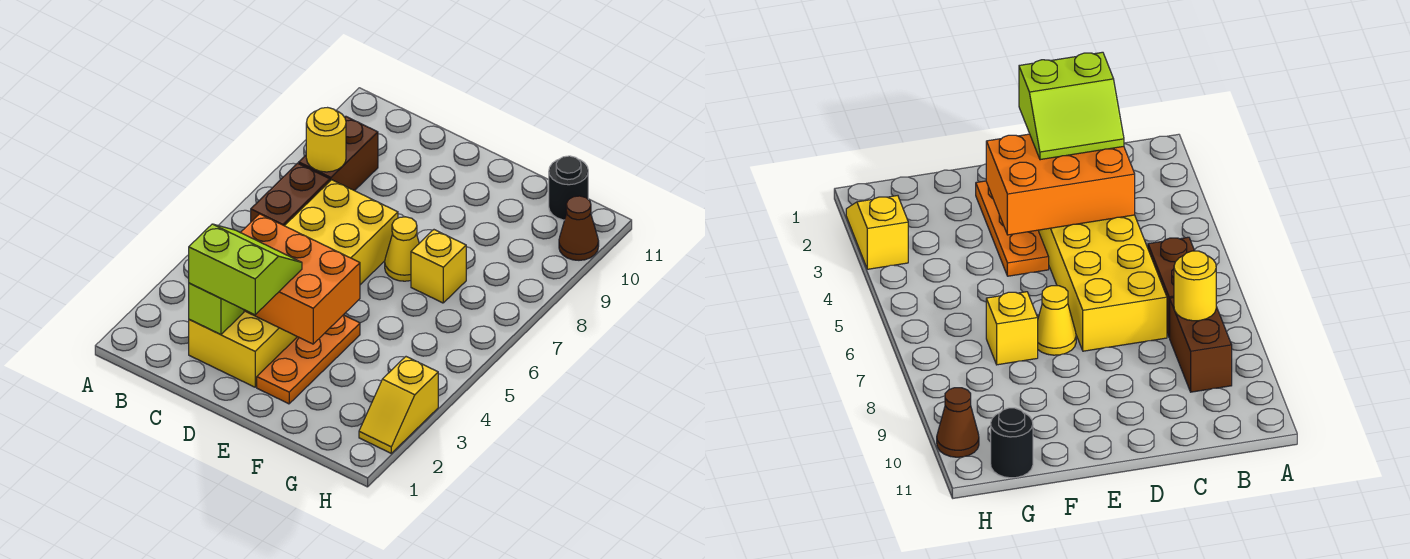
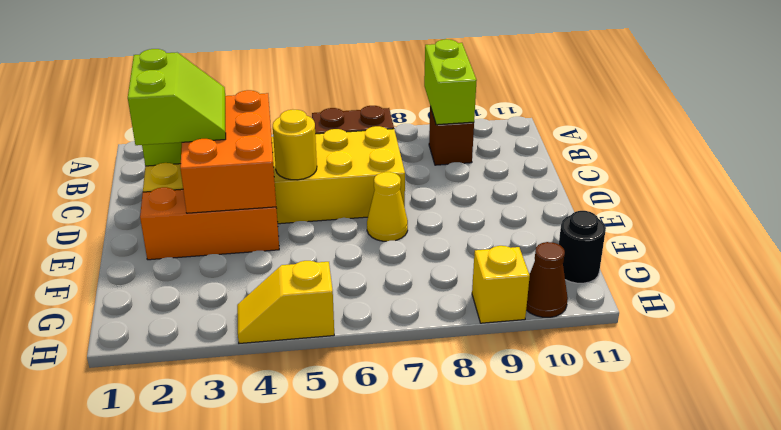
none -> lime brick A9:B9 level 2
brown brick B8:B9 level 1 -> brown brick B9 level 1
yellow round brick B8 level 2 -> yellow round brick D5 level 2
orange plate E2:E4 level 1 -> orange brick E2:E4 level 1
yellow brick F7 level 1 -> yellow brick H9 level 1
yellow slope H2:H3 level 1 top 3 -> yellow slope H4:H5 level 1 top 5

